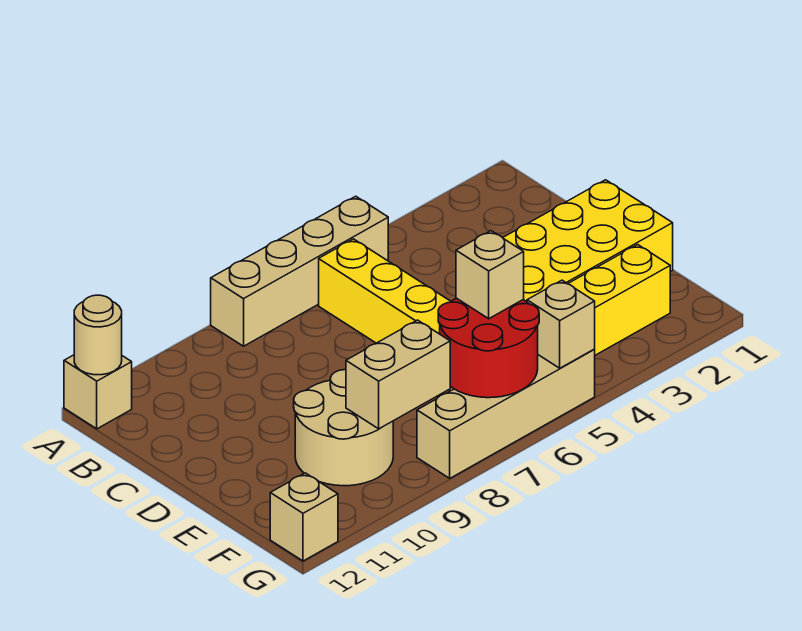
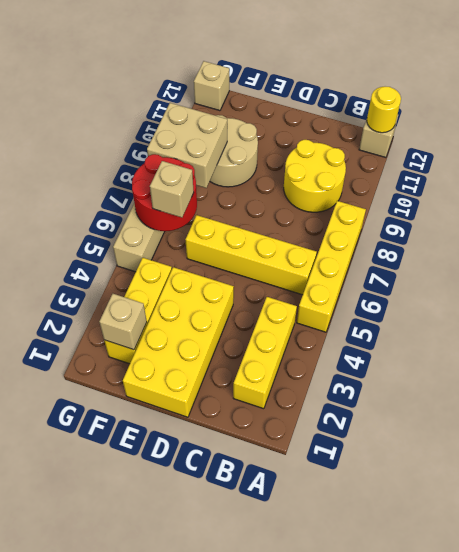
tan brick A5:A8 level 1 -> yellow brick A5:A8 level 1
tan round brick A12 level 2 -> yellow round brick A12 level 2
none -> yellow brick B2:B4 level 1
none -> yellow round brick B9:C10 level 1
tan brick F8:F9 level 2 -> tan brick F8:G9 level 2
tan brick G5 level 2 -> tan brick F2 level 2

